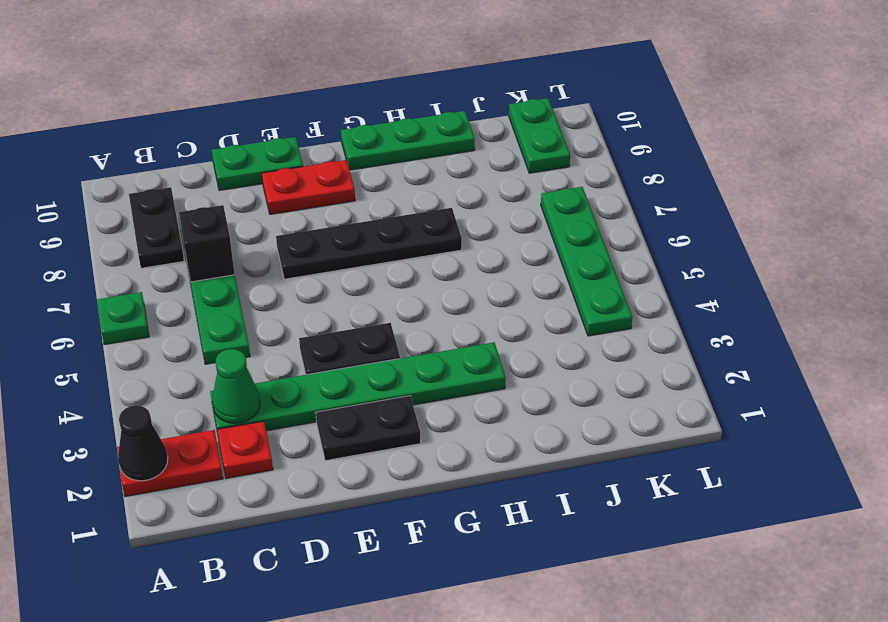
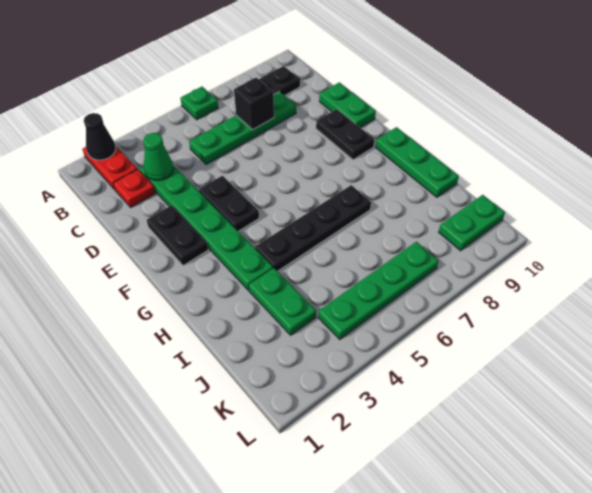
black plate E7:H7 level 1 -> black plate H4:H7 level 1
red plate E9:F9 level 1 -> black plate E9:F9 level 1
none -> green plate I3:J3 level 1

